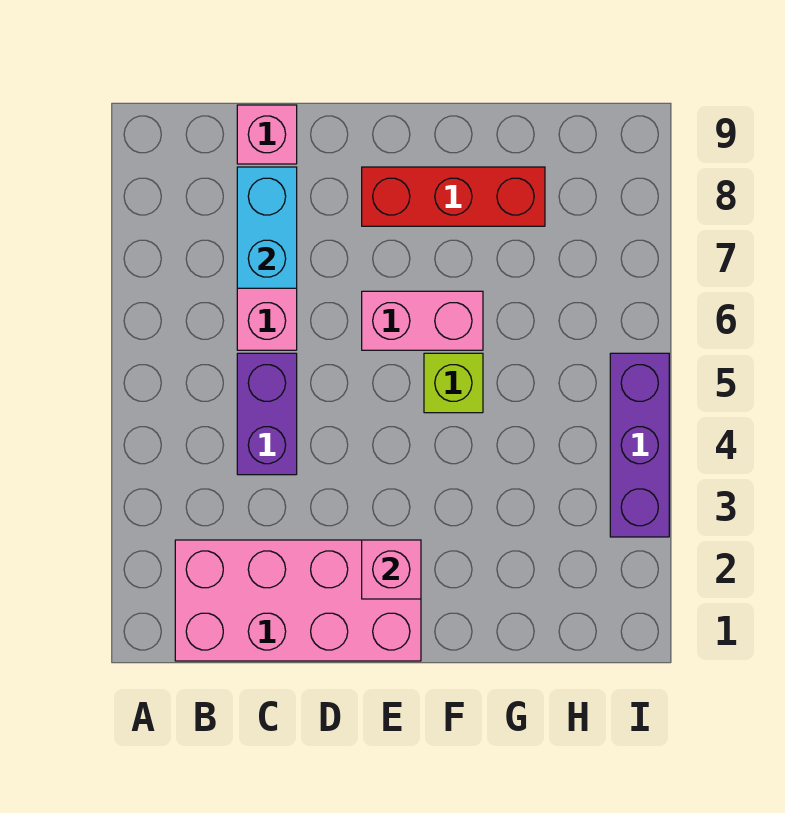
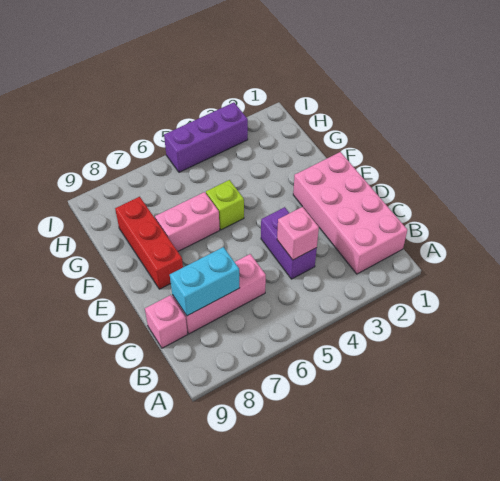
purple brick C4:C5 level 1 -> purple brick C4:D4 level 1
pink brick E2 level 2 -> pink brick C4 level 2
pink brick E6:F6 level 1 -> pink brick F6:F7 level 1

